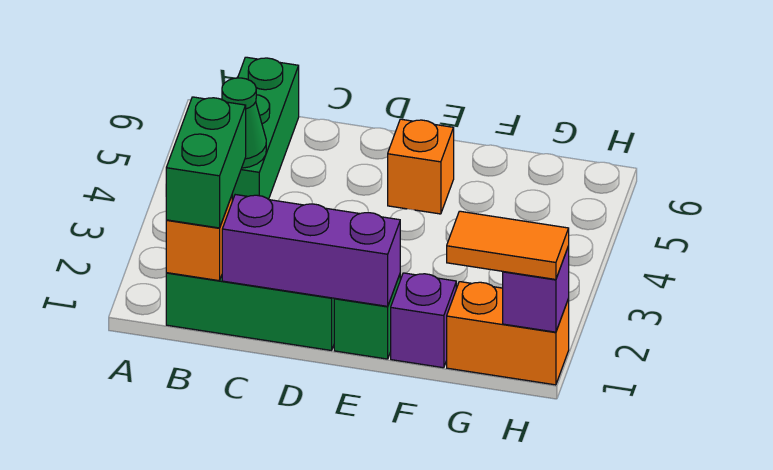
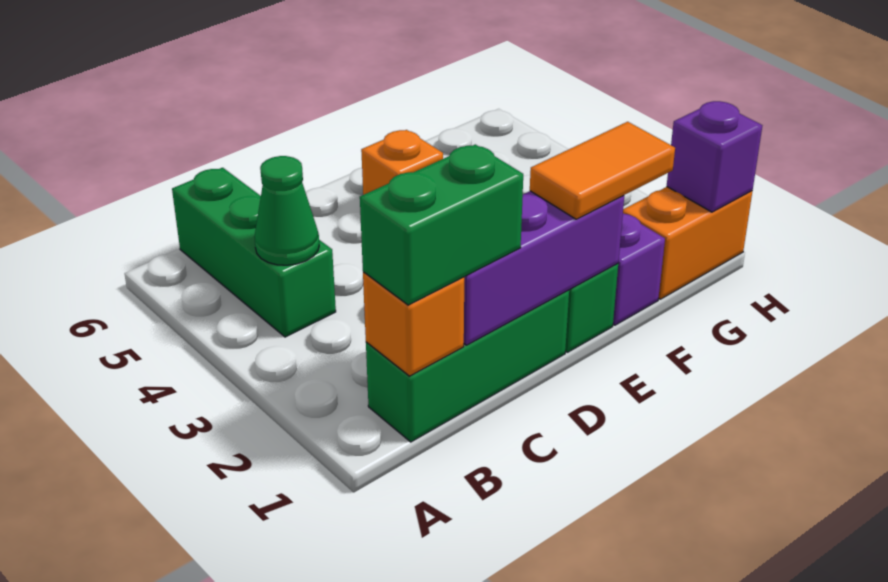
green brick B1:B2 level 3 -> green brick B1:C1 level 3
orange tile G1:H1 level 3 -> orange tile E1:F1 level 3

